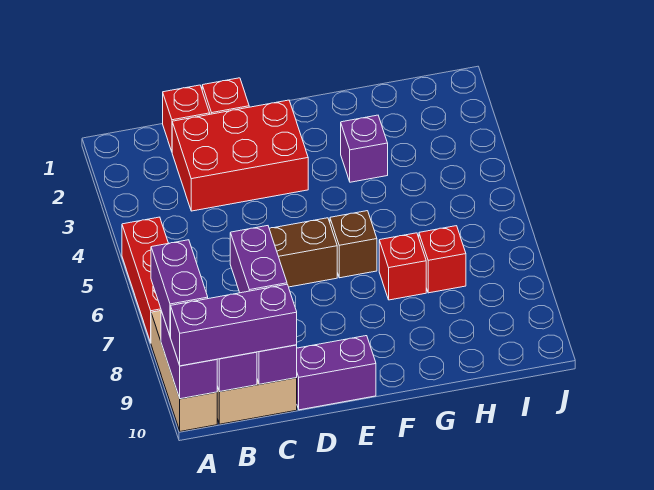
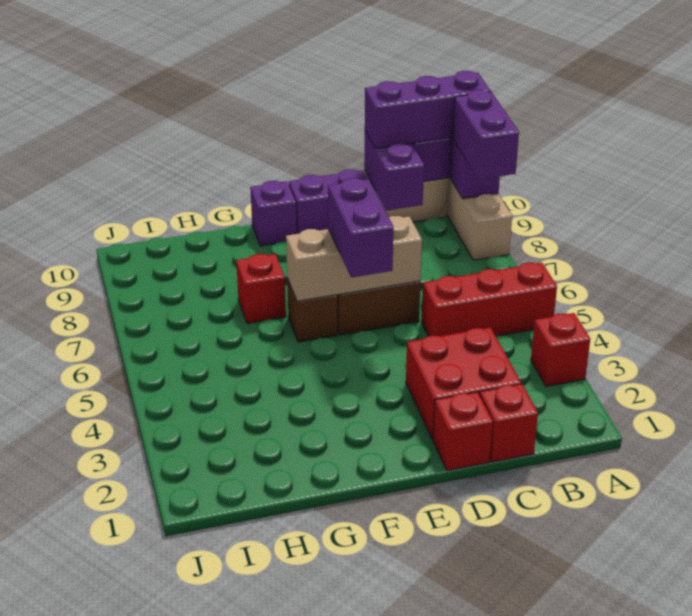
red brick A5:A7 level 1 -> red brick A5:C5 level 1
red brick C2:E3 level 1 -> red brick C2:D3 level 1
purple brick C8:C9 level 3 -> purple brick E5:E6 level 3
none -> tan brick D6:F6 level 2
purple brick G3 level 1 -> purple brick F10 level 1
red brick H7 level 1 -> red brick A3 level 1

